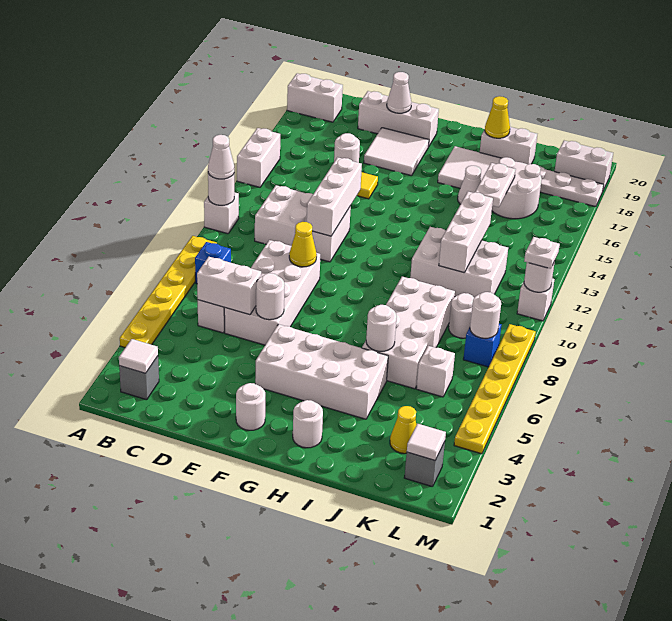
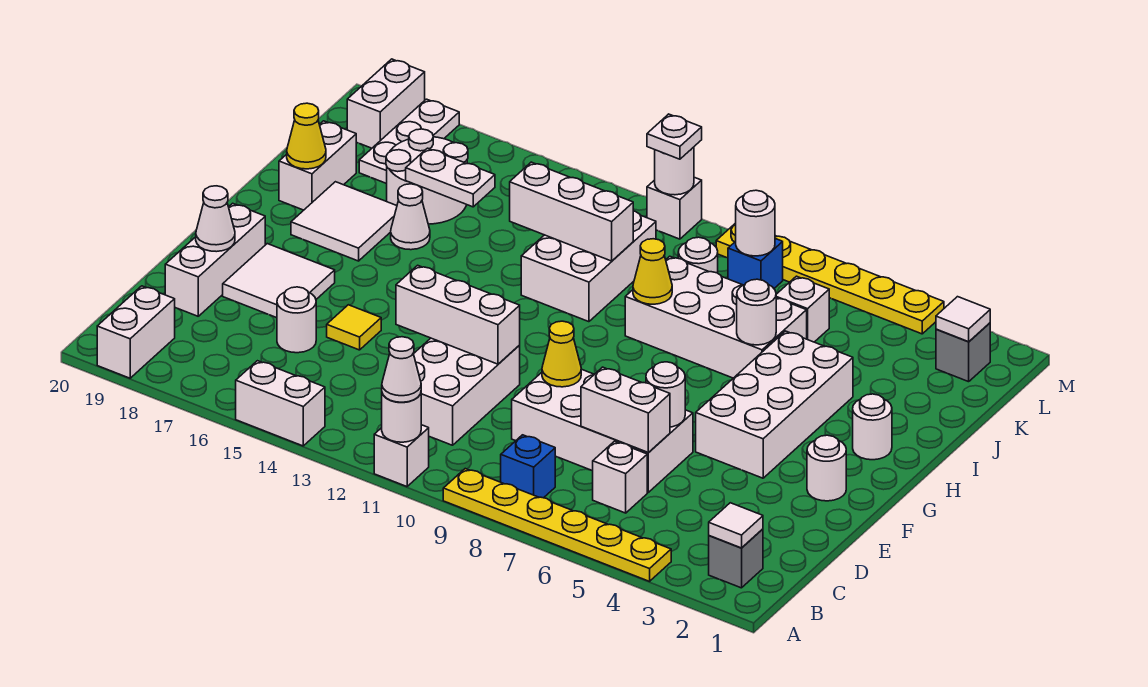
white brick C6:D6 level 2 -> white brick D6:D7 level 2
yellow cone K3 level 1 -> yellow cone I9 level 2

